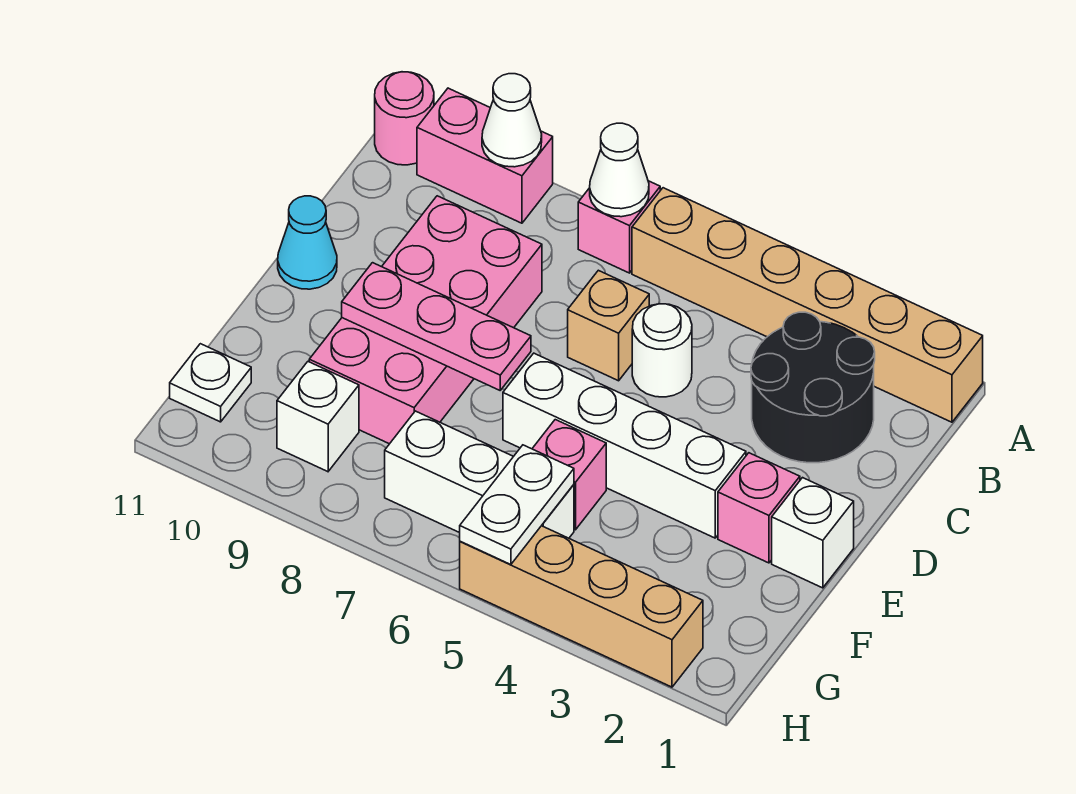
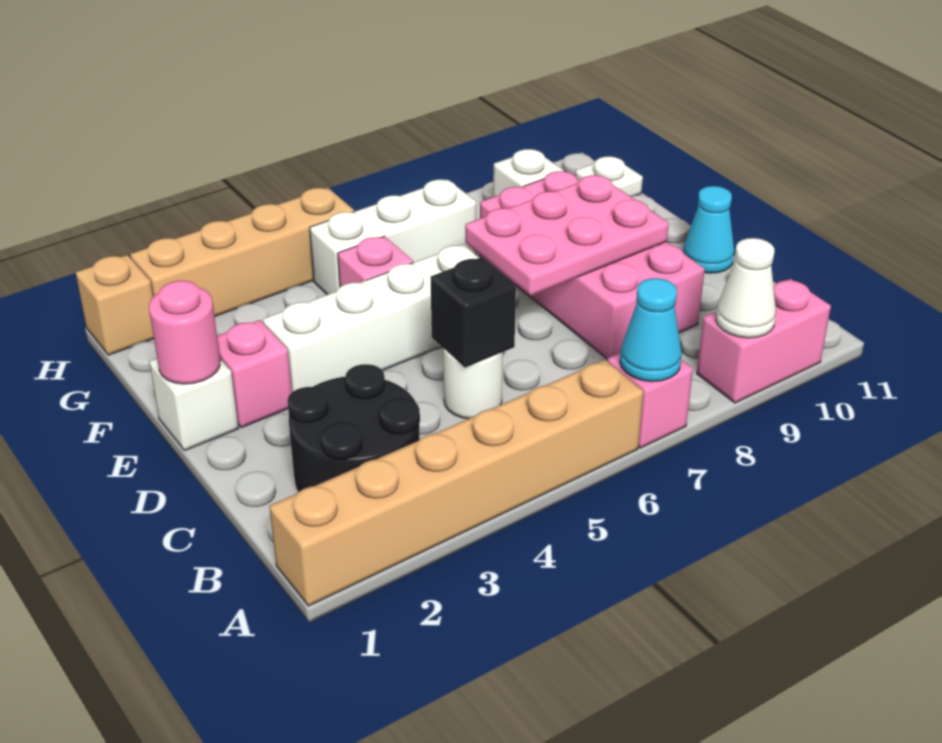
white cone A7 level 2 -> cyan cone A7 level 2
pink round brick A11 level 1 -> pink round brick E1 level 2
none -> black brick C5 level 2
tan brick C6 level 1 -> tan brick H1 level 1
pink plate E7:E9 level 2 -> pink plate D7:E9 level 2
white plate G5:H5 level 2 -> none

